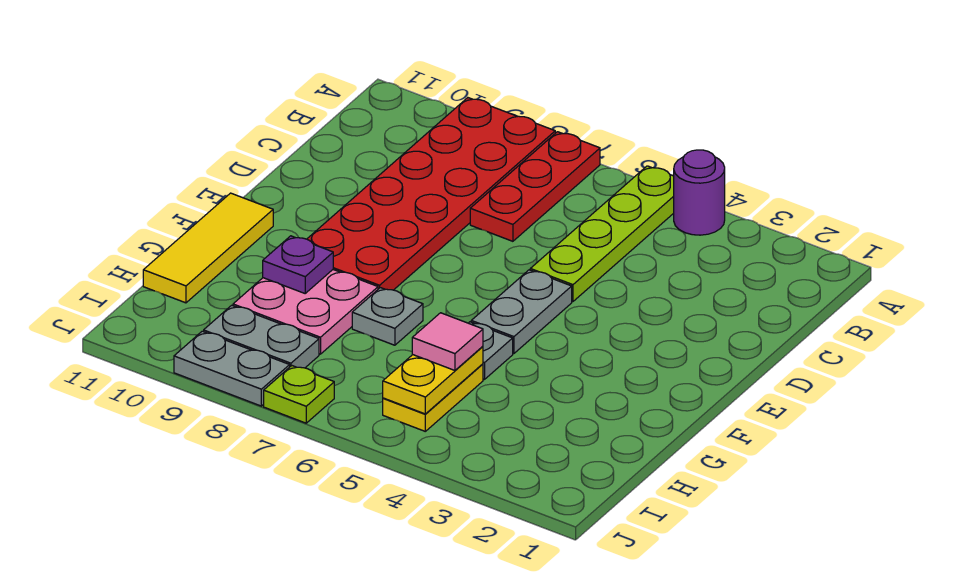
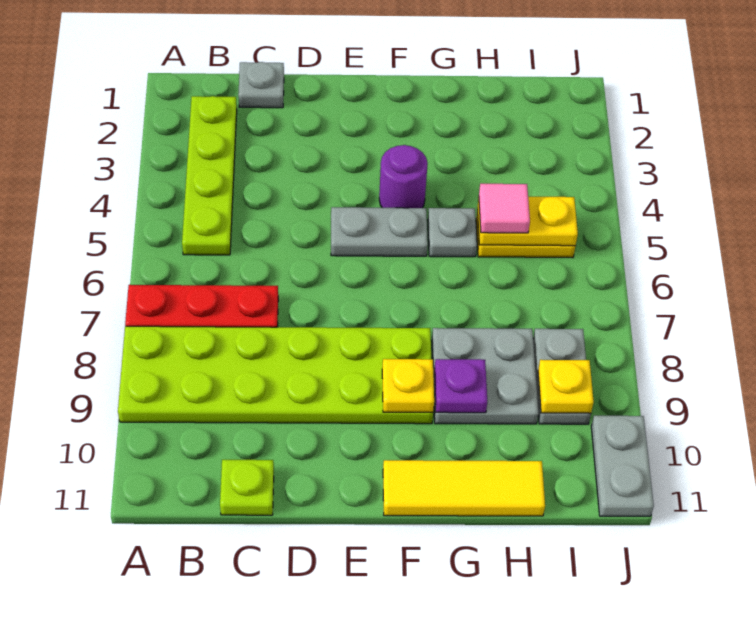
purple round brick A4 level 1 -> purple round brick F4 level 1
lime plate A5:D5 level 1 -> lime plate B2:B5 level 1
red plate A8:F9 level 1 -> lime plate A8:F9 level 1
none -> yellow plate F9 level 2
grey plate G7 level 1 -> grey plate C1 level 1
pink plate G8:H9 level 1 -> grey plate G8:H9 level 1
none -> yellow plate I9 level 2
lime plate J7 level 1 -> lime plate C11 level 1
grey plate J8:J9 level 1 -> grey plate J10:J11 level 1

